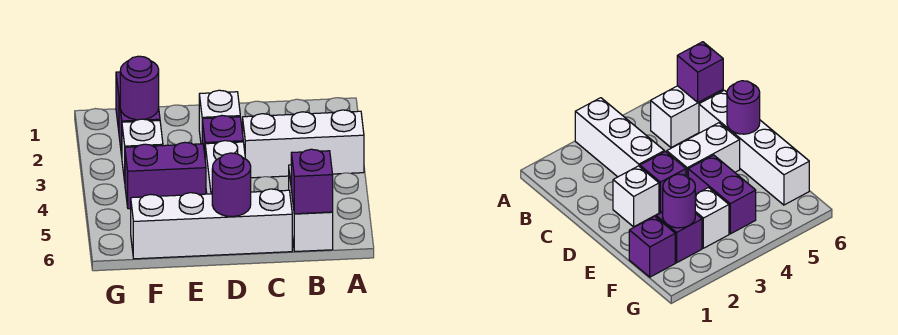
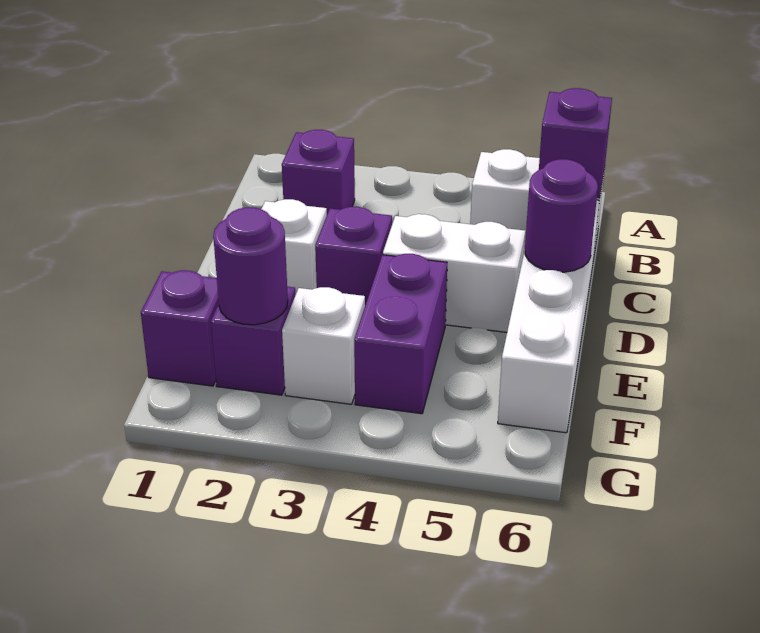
white brick A3:C3 level 1 -> none
none -> purple brick B2 level 1

